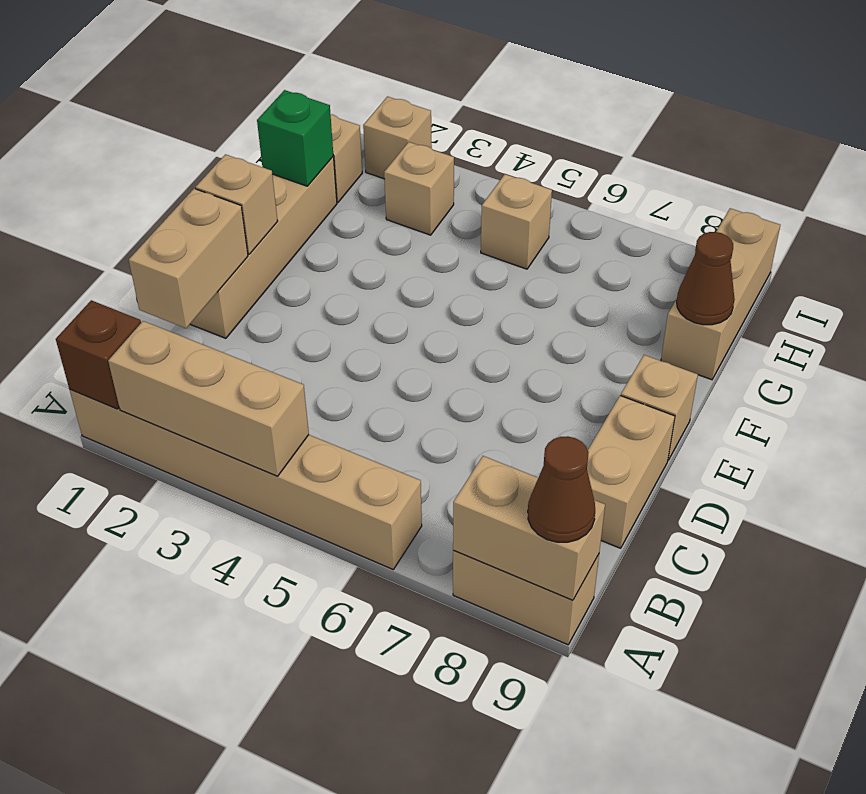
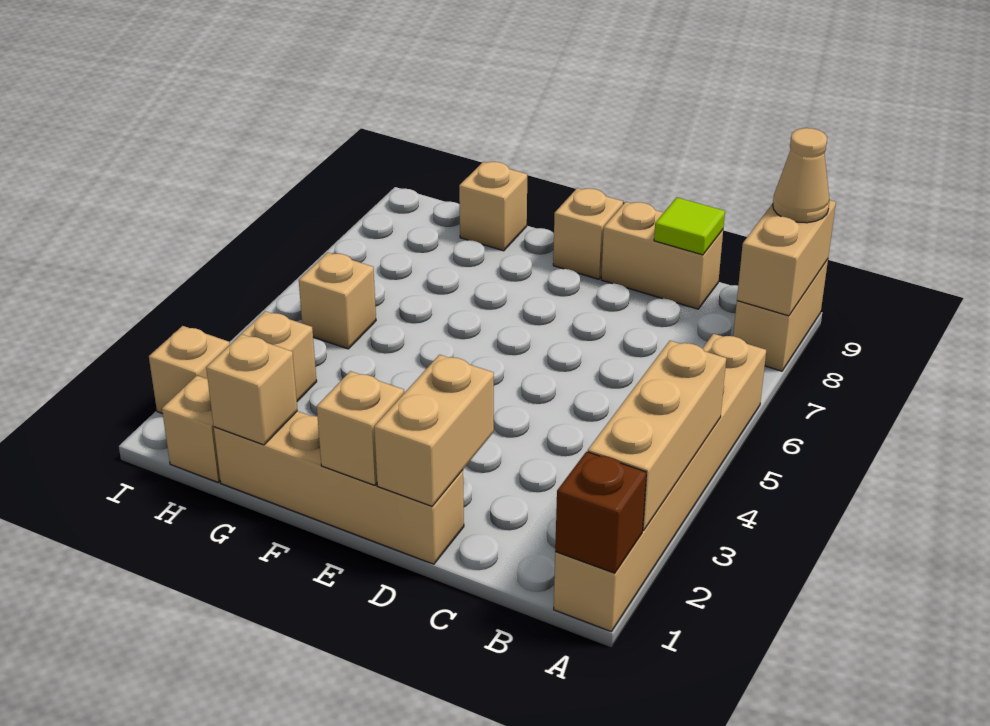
brown cone A9 level 3 -> tan cone A9 level 3
tan brick C1:D1 level 2 -> tan brick D1:D2 level 2
none -> lime tile C9 level 2
green brick G1 level 2 -> tan brick G1 level 2
tan brick G9:I9 level 1 -> tan brick G9 level 1
brown cone G9 level 2 -> none

